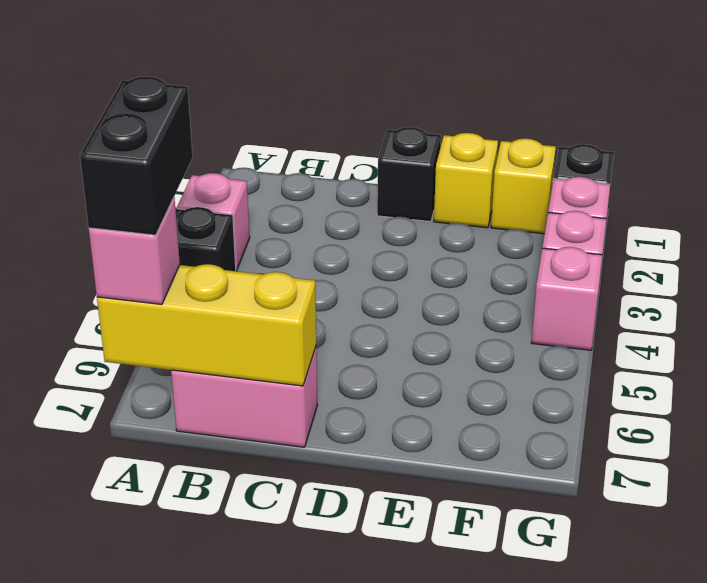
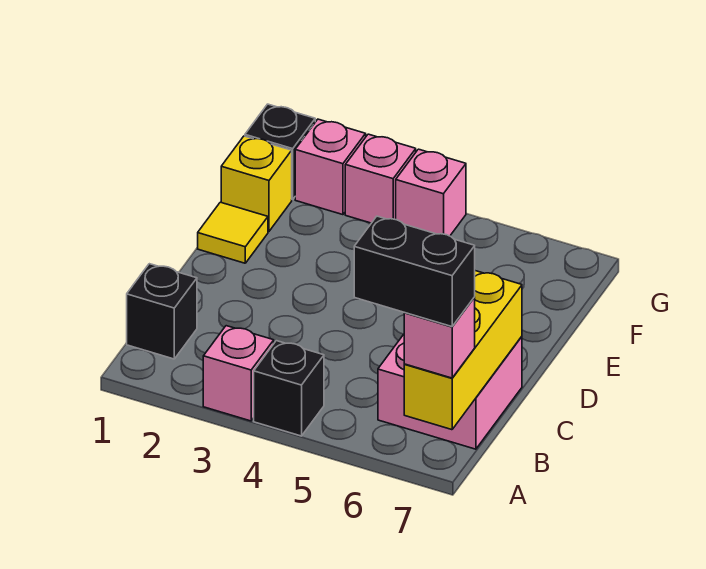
pink brick B7:C7 level 1 -> pink brick B6:C7 level 1
black brick D1 level 1 -> black brick B1 level 1
yellow brick E1 level 1 -> yellow tile E1 level 1

